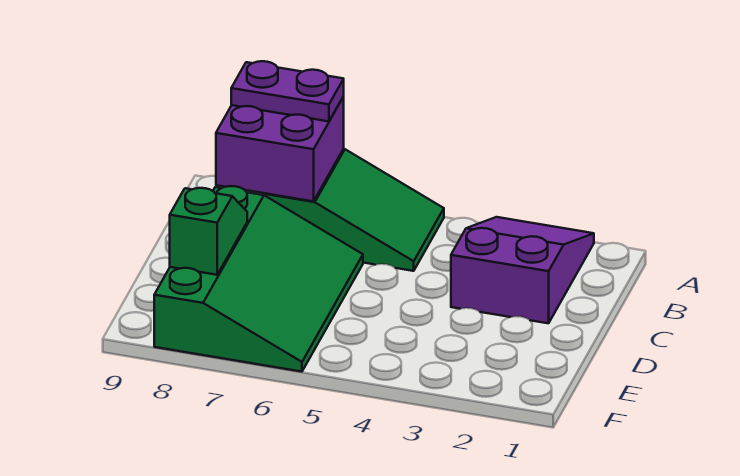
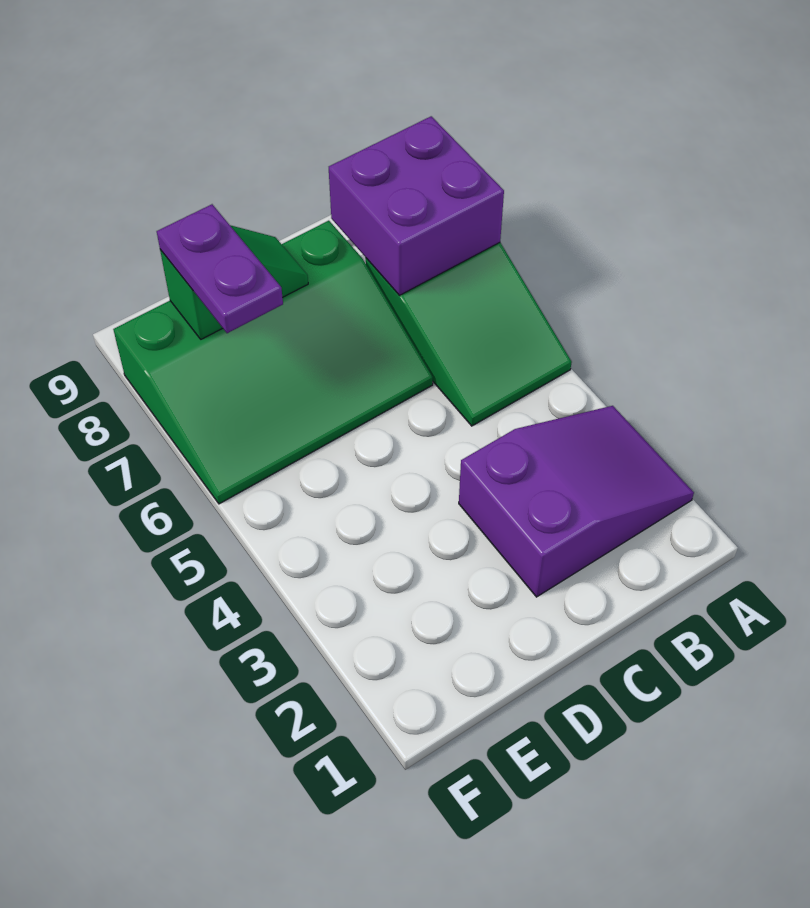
purple plate A7:A8 level 3 -> purple plate E7:E8 level 3

